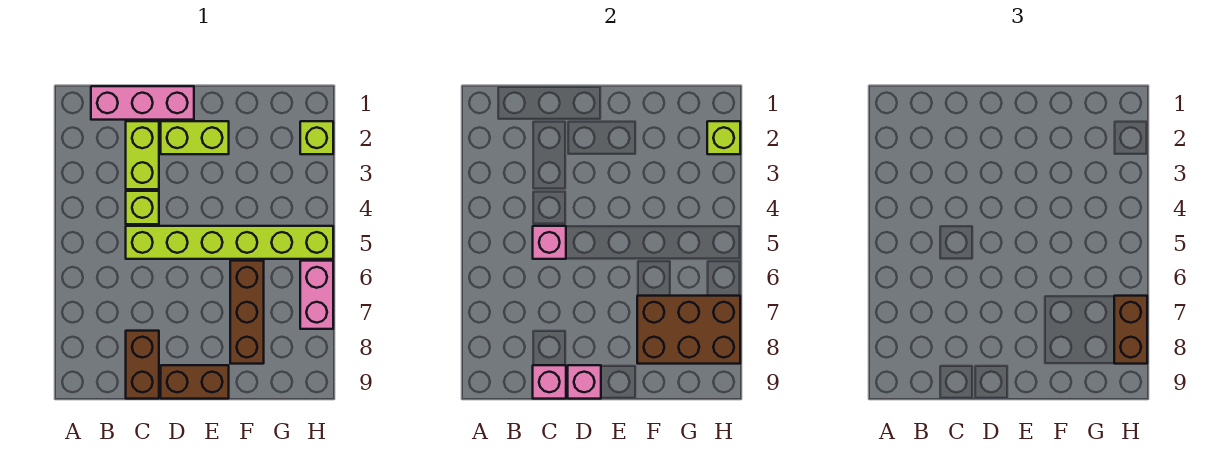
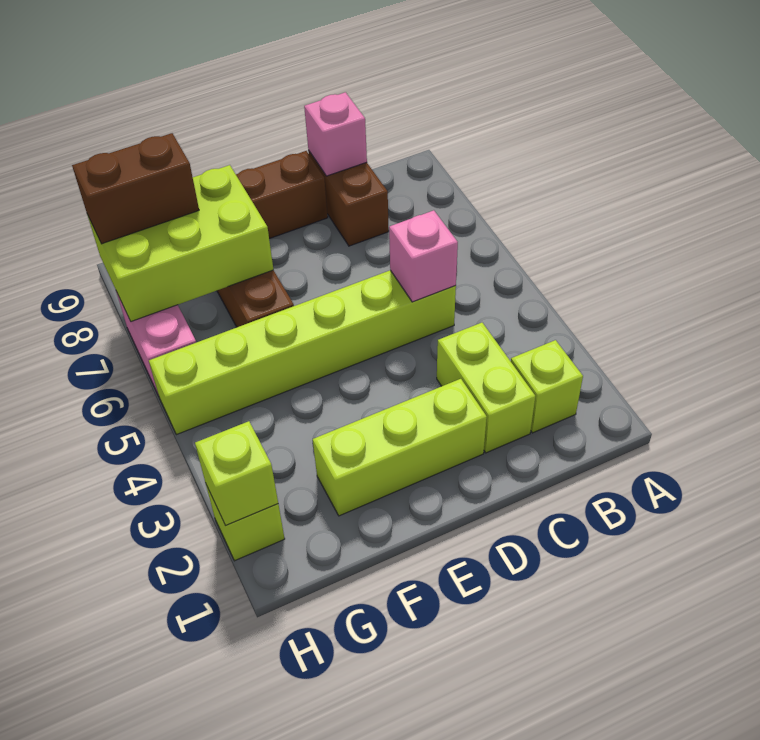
pink brick B1:D1 level 1 -> none
lime brick C4 level 1 -> lime brick B2 level 1
lime brick D2:E2 level 1 -> lime brick D2:F2 level 1
pink brick D9 level 2 -> none
brown brick F7:H8 level 2 -> lime brick F7:H8 level 2
brown brick H7:H8 level 3 -> brown brick G8:H8 level 3

